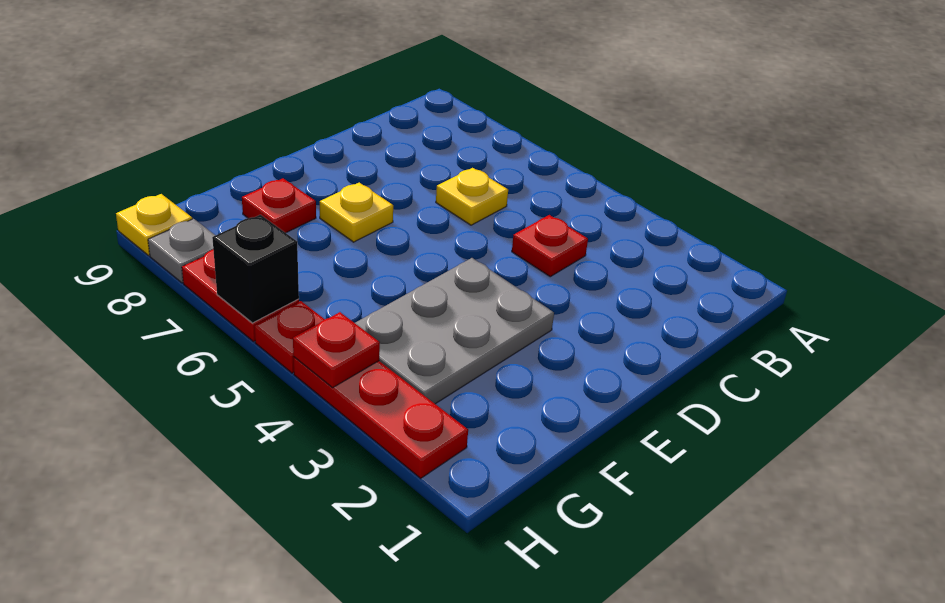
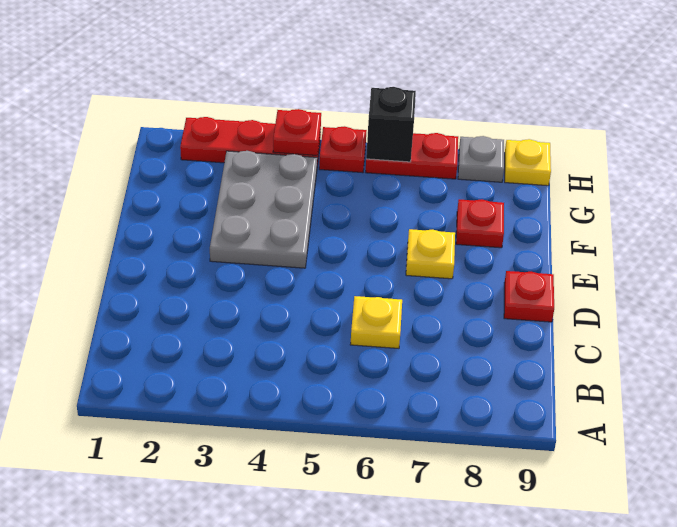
red plate C4 level 1 -> red plate D9 level 1

